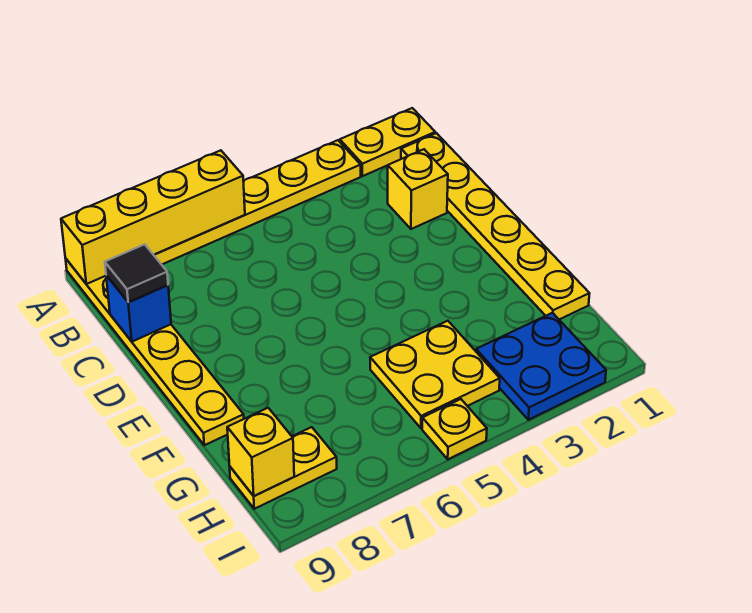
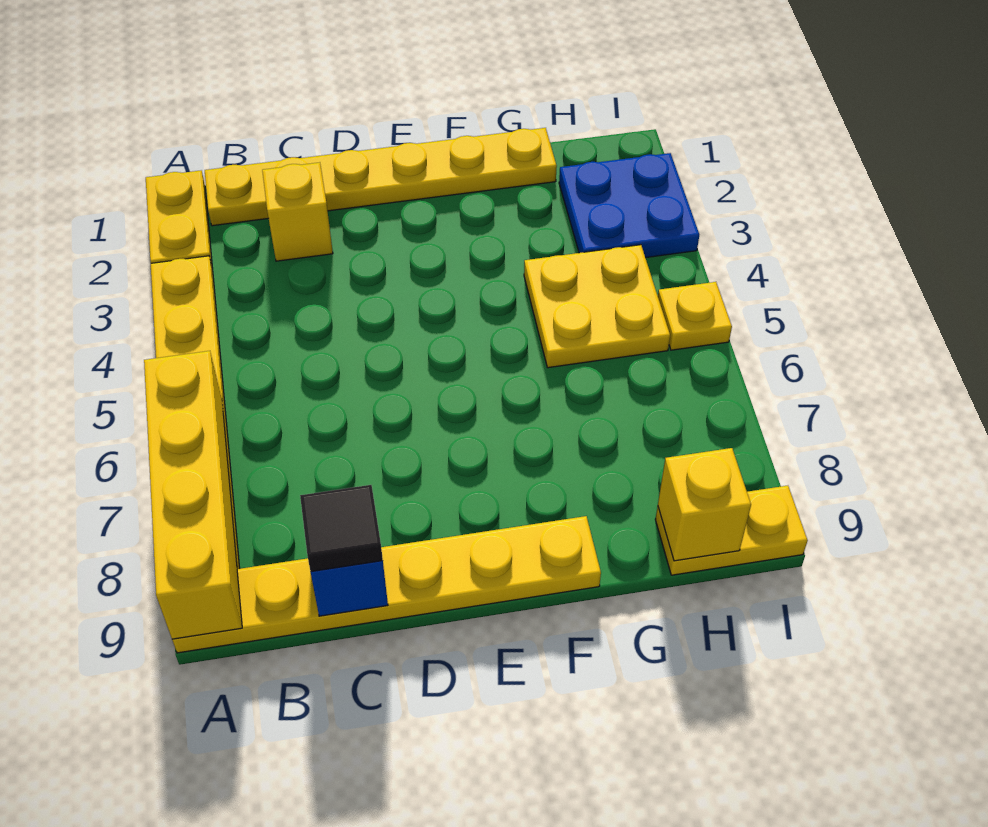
yellow plate H8:H9 level 1 -> yellow plate H9:I9 level 1

